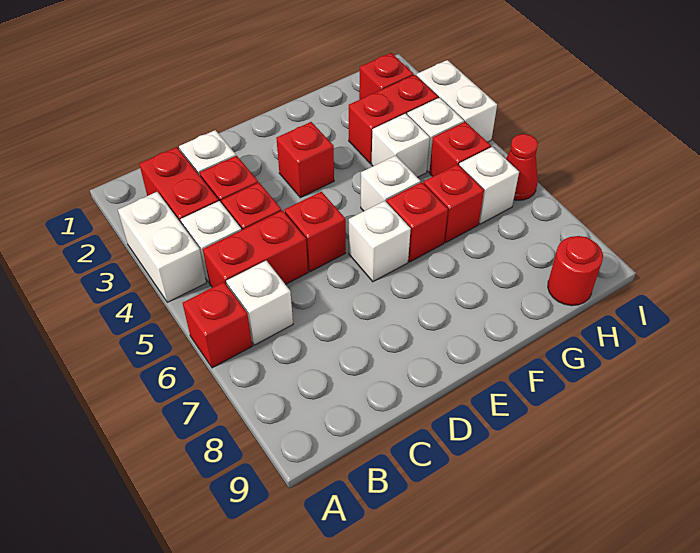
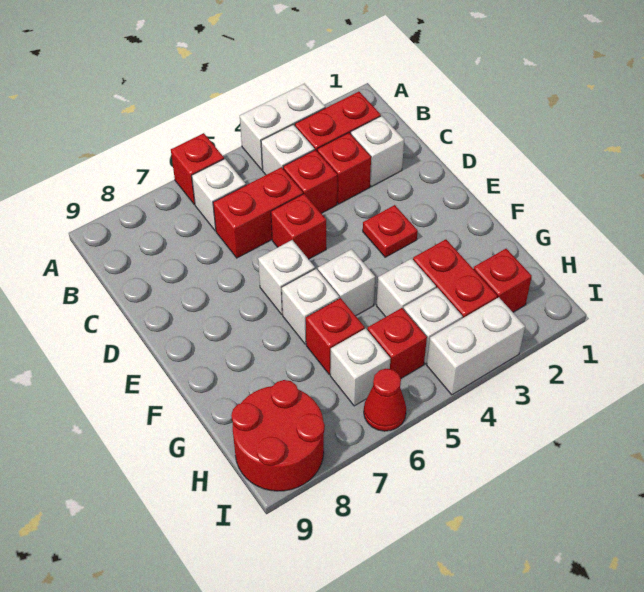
red brick B5:C5 level 1 -> red brick C5:C6 level 1
red brick E3 level 1 -> red plate E3 level 1
red brick F6 level 1 -> white brick F6 level 1
red round brick H9 level 1 -> red round brick H8:I9 level 1

